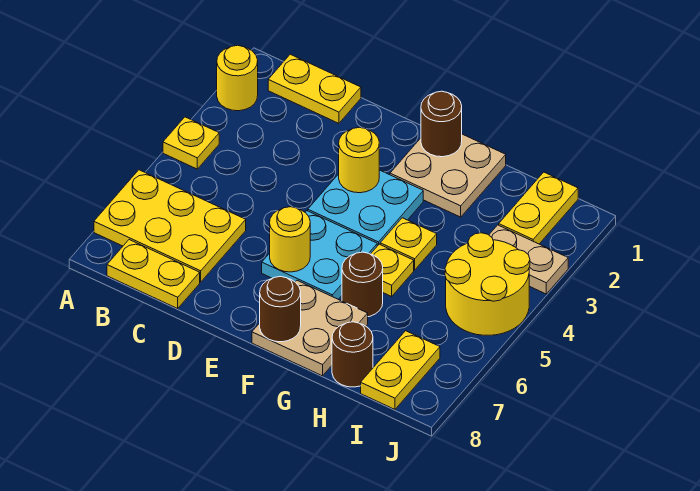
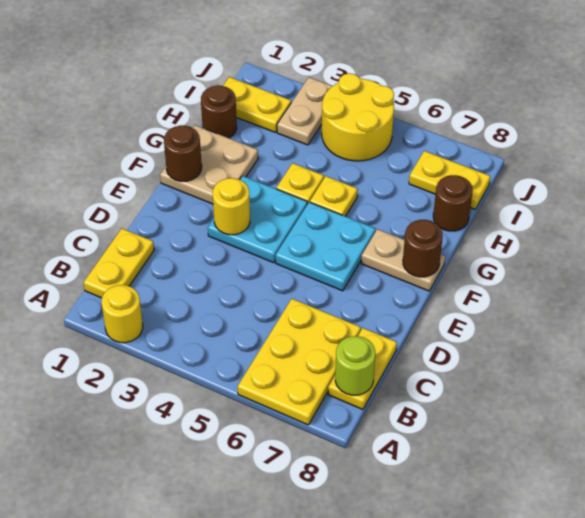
yellow plate A4 level 1 -> none
none -> lime round brick B8 level 2
yellow round brick E6 level 2 -> none
tan plate F7:G8 level 1 -> tan plate F7:F8 level 1
brown round brick G6 level 1 -> brown round brick H1 level 1

